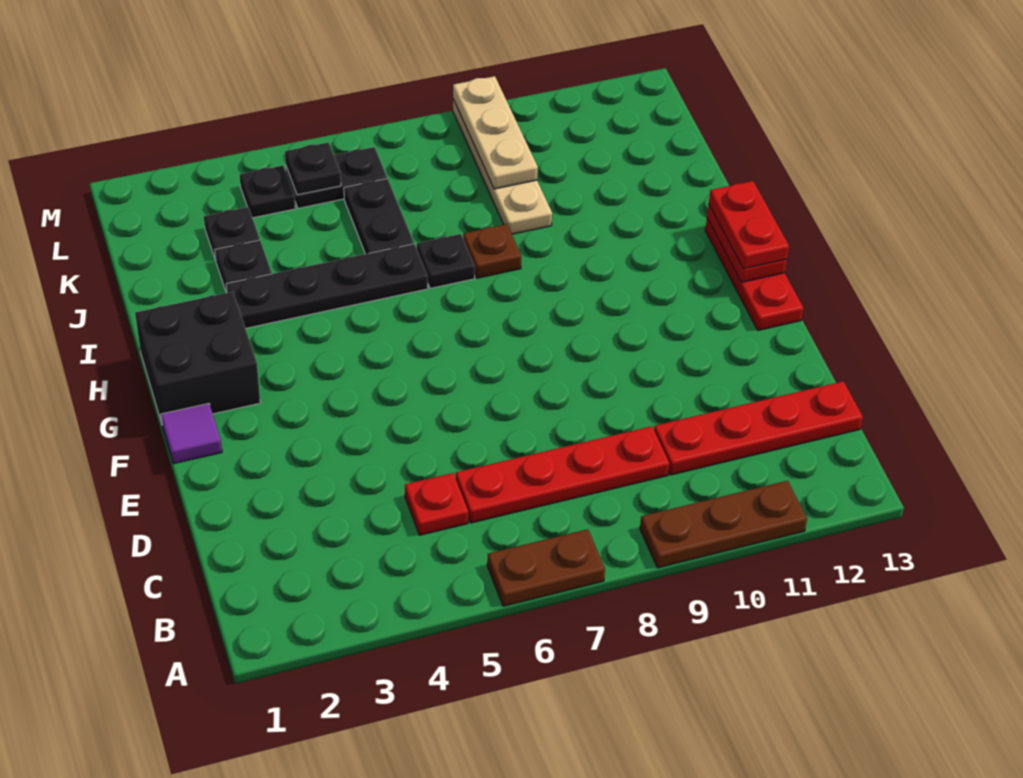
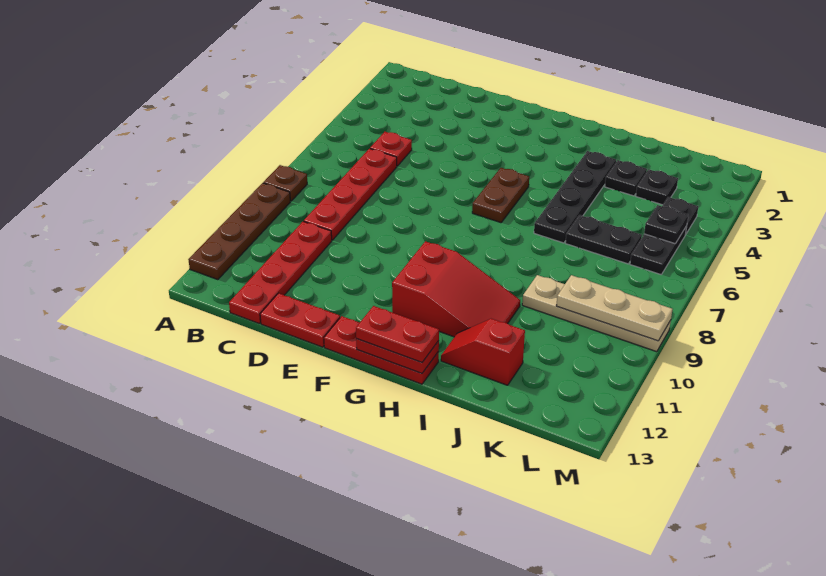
brown plate A6:A7 level 1 -> brown plate G5:G6 level 1
brown plate A9:A11 level 1 -> brown plate A9:A12 level 1
none -> red plate D13:E13 level 1
purple tile F1 level 1 -> none
black brick G1:H2 level 1 -> none
none -> red slope G10:I11 level 1 top G
black plate I7 level 1 -> none
brown plate I8 level 1 -> brown plate A8 level 1
none -> red slope I12:J12 level 1 top J

